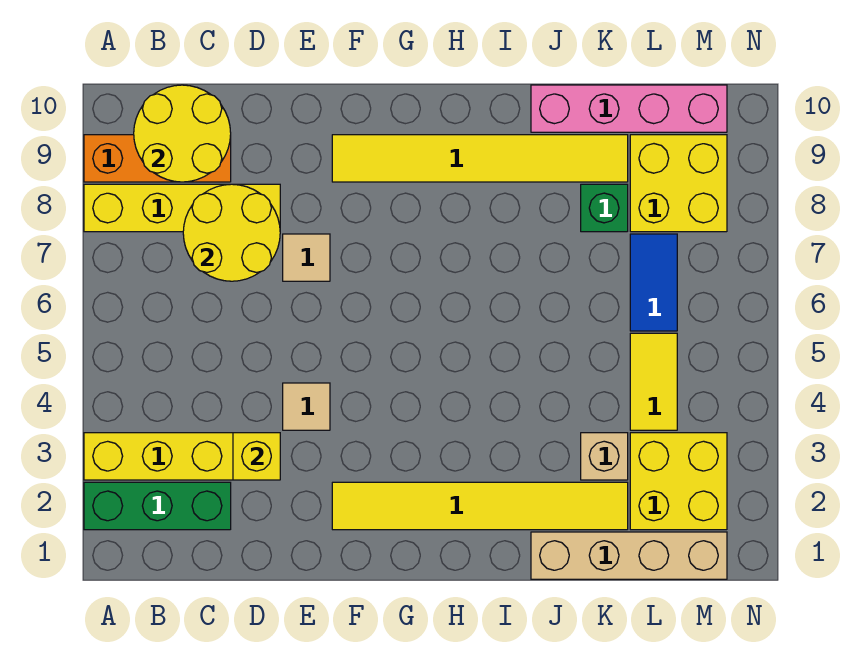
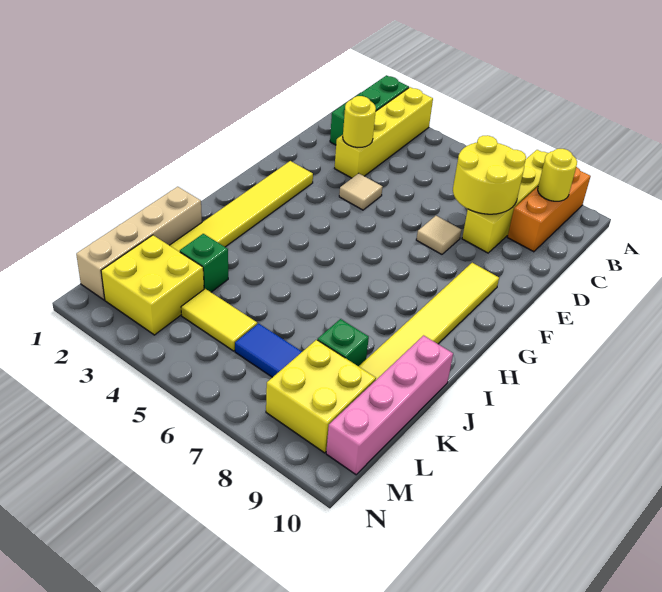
yellow round brick B9:C10 level 2 -> yellow round brick B9 level 2
yellow brick D3 level 2 -> yellow round brick D3 level 2
tan brick K3 level 1 -> green brick K3 level 1

